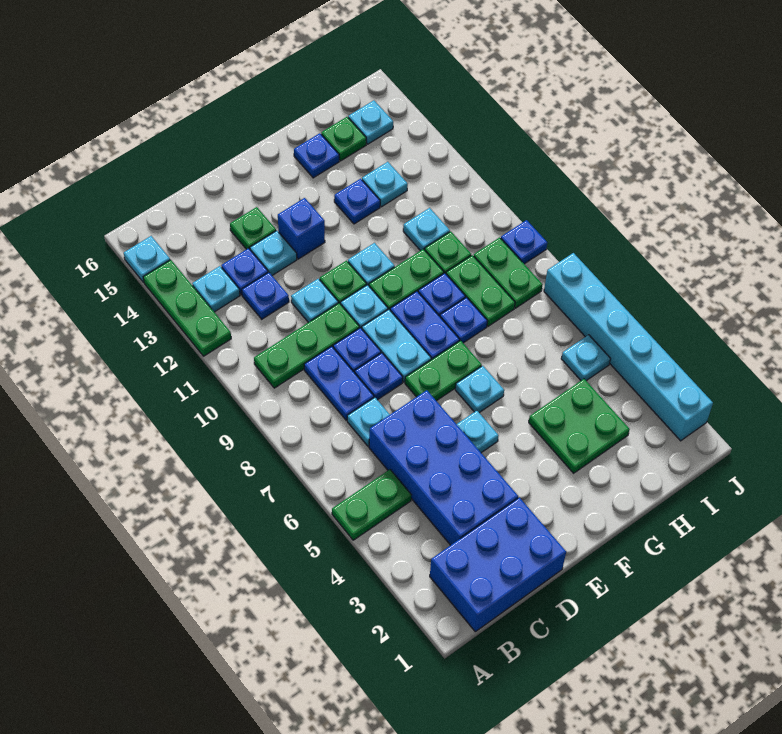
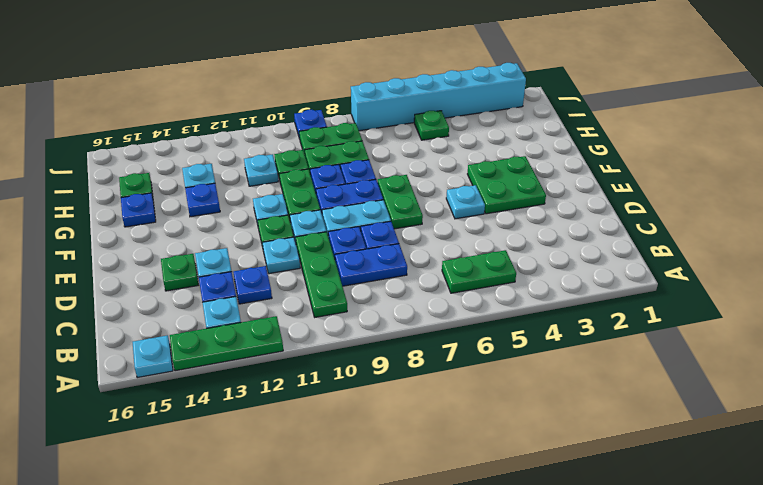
green plate A5:B5 level 1 -> green plate B5:B6 level 1
blue brick B1:D2 level 1 -> none
blue brick C3:D6 level 1 -> none
cyan plate C7 level 1 -> none
blue brick E13 level 1 -> none
cyan plate F6 level 1 -> none
green plate G3:H4 level 1 -> green plate E3:F4 level 1
cyan plate I5 level 1 -> green plate I5 level 1
cyan plate I15 level 1 -> none

